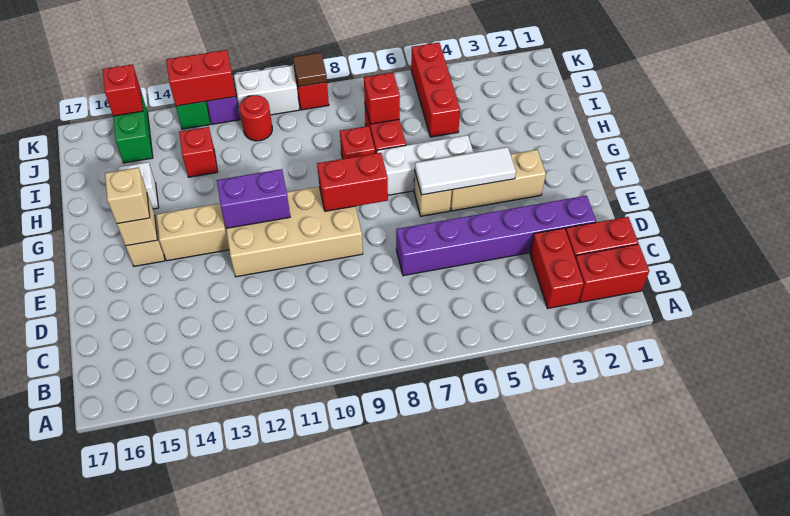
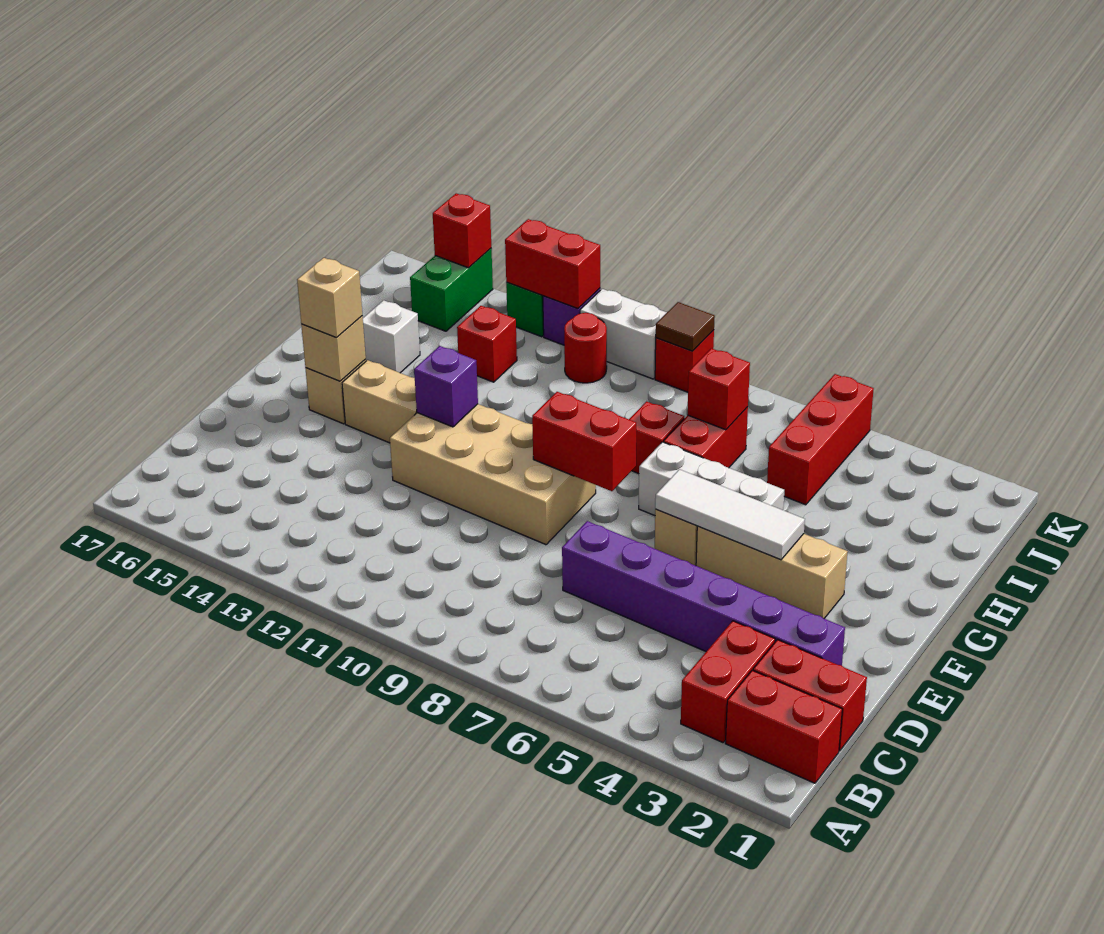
purple brick F11:F12 level 2 -> purple brick F12 level 2

